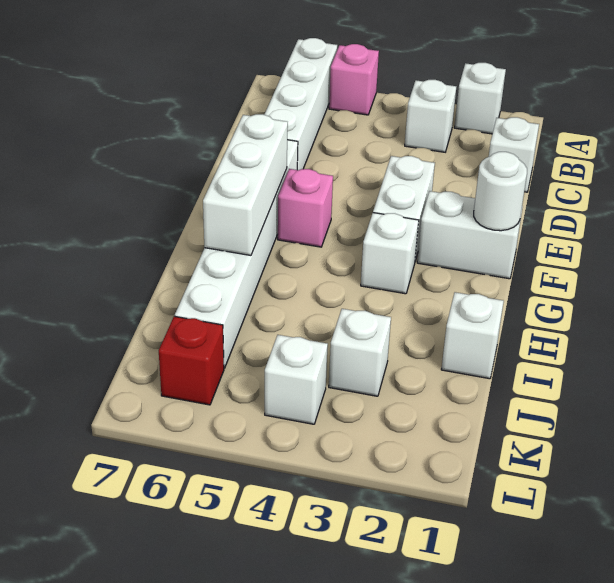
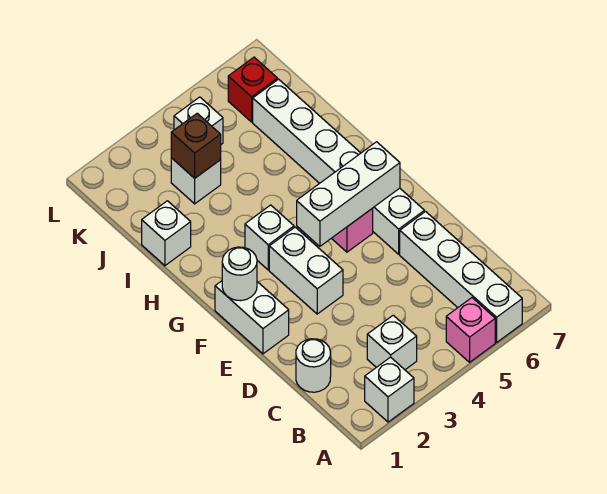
white brick C1 level 1 -> white round brick C1 level 1
white brick F1:F2 level 1 -> white brick E1:F1 level 1
white brick F6:H6 level 2 -> white brick F4:F6 level 2
none -> brown brick J3 level 2

